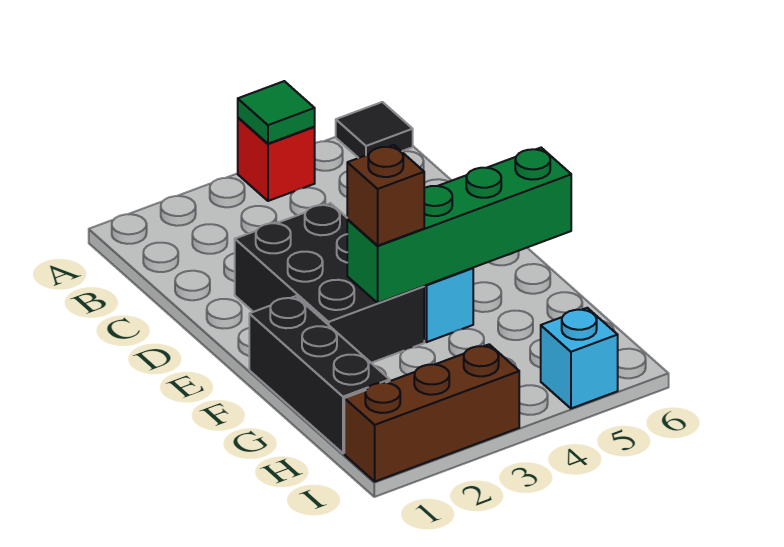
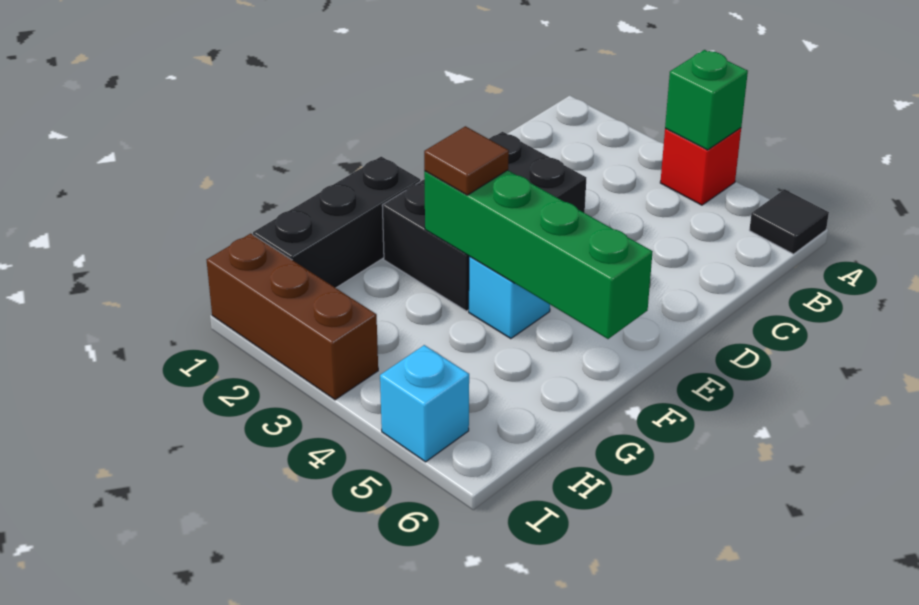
green tile A4 level 2 -> green brick A4 level 2
brown brick F3 level 3 -> brown tile F3 level 3

